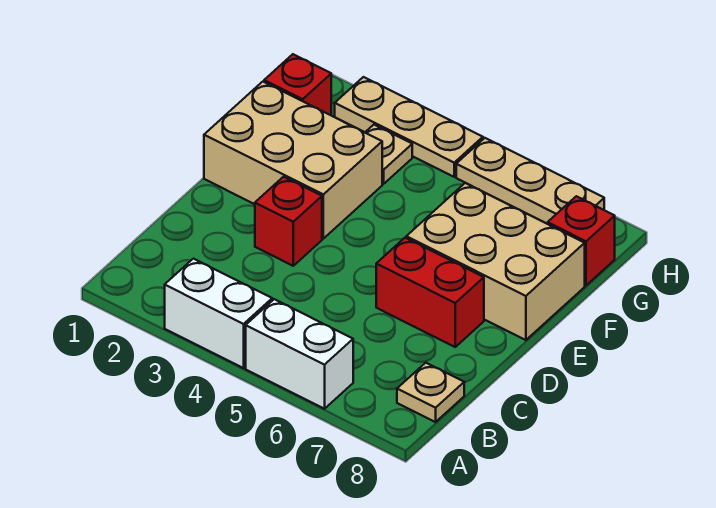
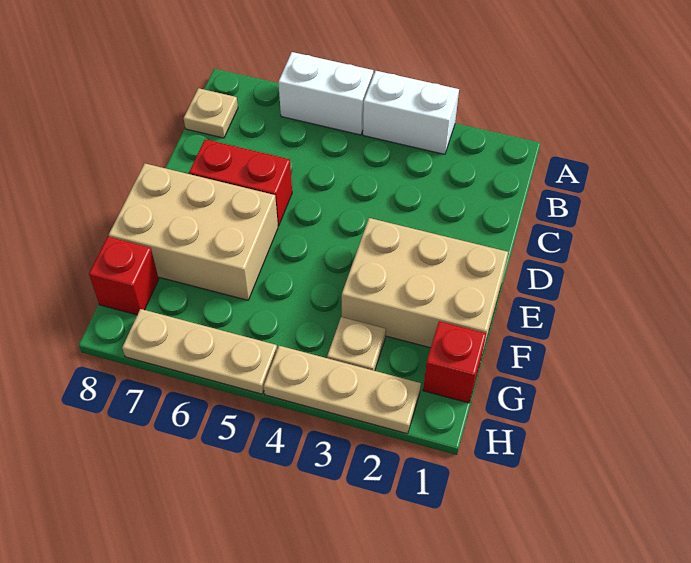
red brick D3 level 1 -> none

